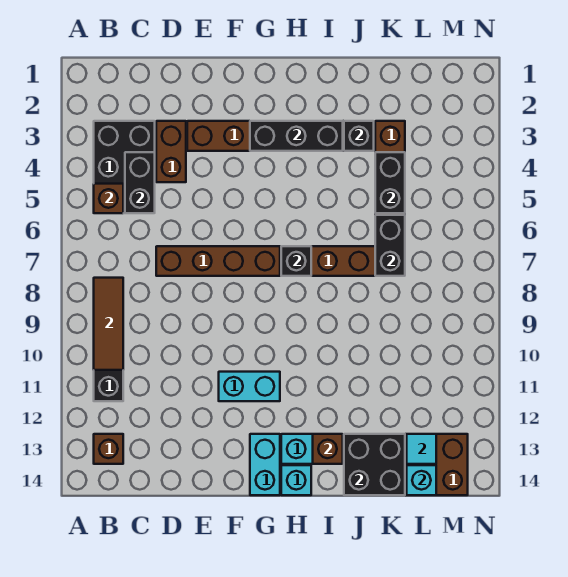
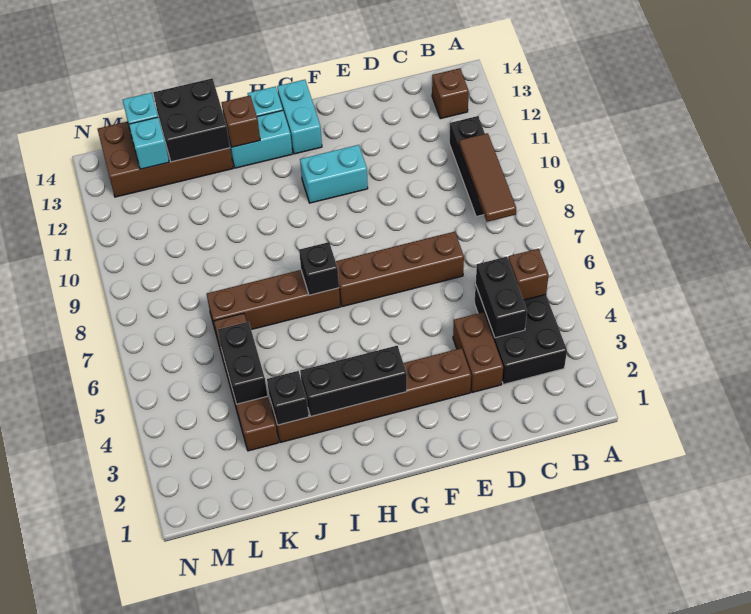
black brick K6:K7 level 2 -> none
cyan tile L13 level 2 -> cyan brick L13 level 2

